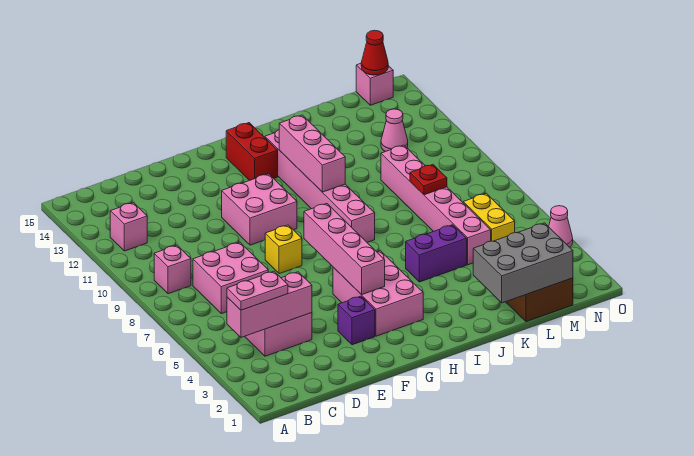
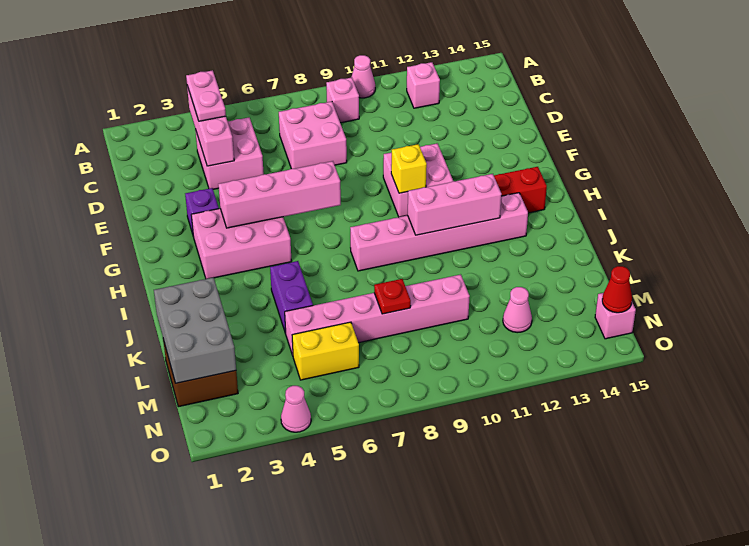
none -> pink cone A10 level 1
yellow brick F8 level 1 -> yellow brick G10 level 2

